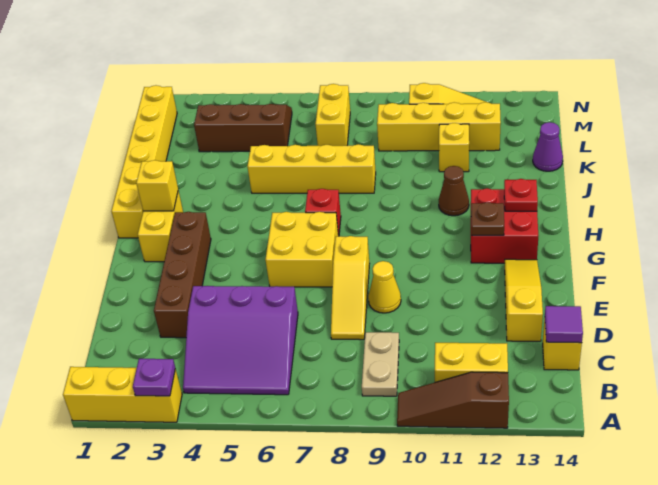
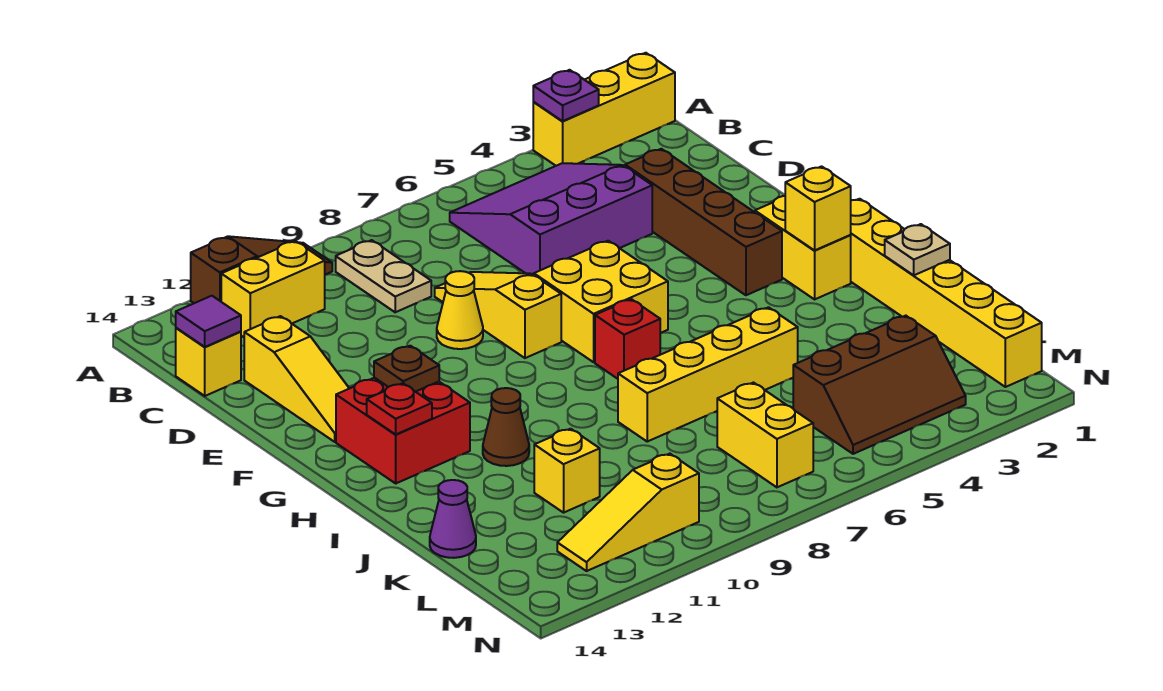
none -> tan plate J1 level 2
yellow brick L9:L12 level 1 -> none

